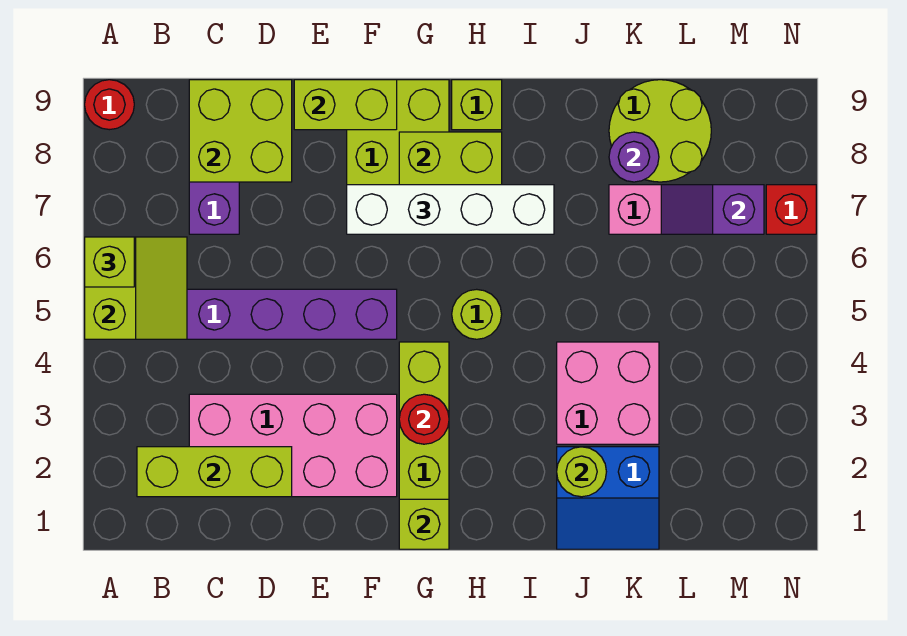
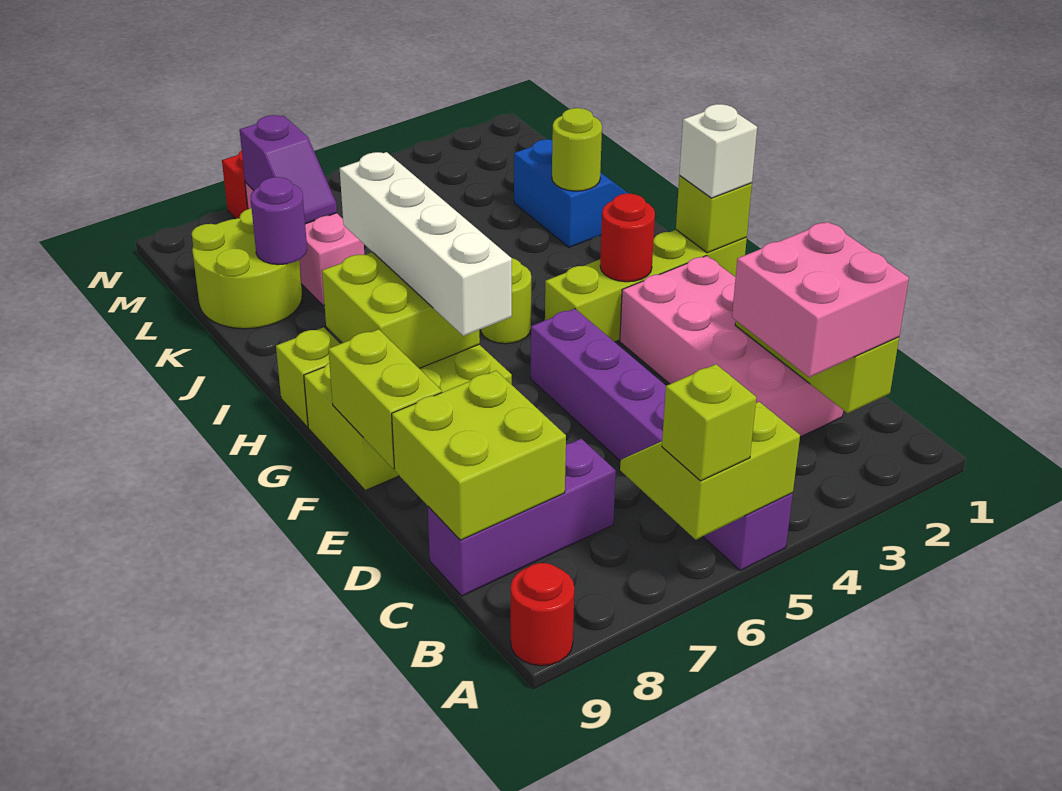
none -> white brick G1 level 3
pink brick J3:K4 level 1 -> pink brick B2:C3 level 3

